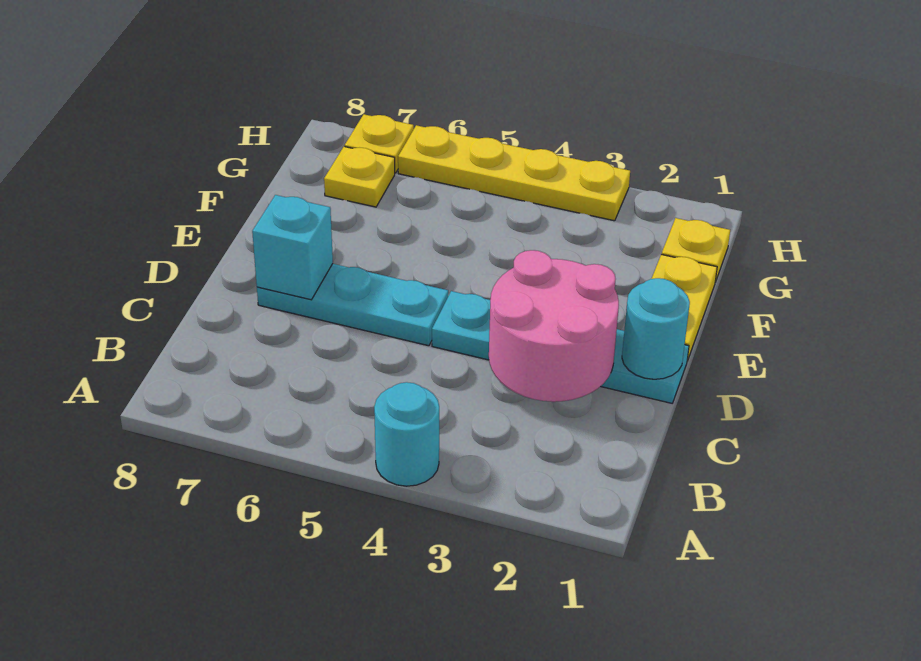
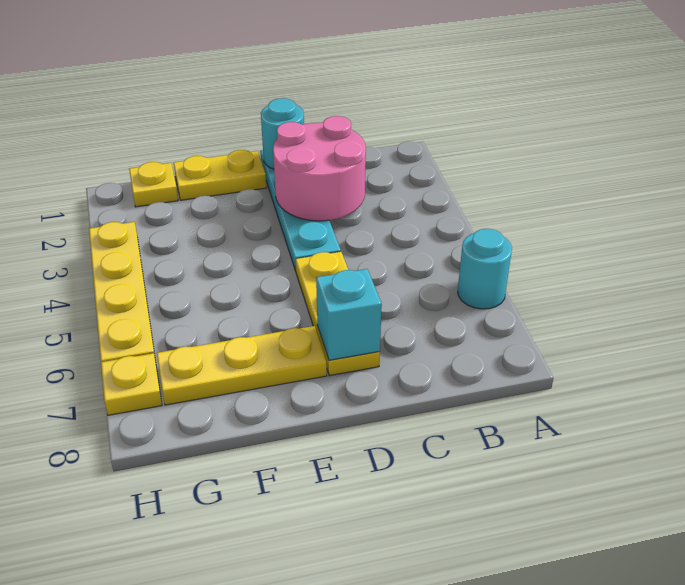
cyan round brick A4 level 1 -> cyan round brick A6 level 1
cyan plate D5:D7 level 1 -> yellow plate D5:D7 level 1
yellow plate G7 level 1 -> yellow plate E7:G7 level 1

